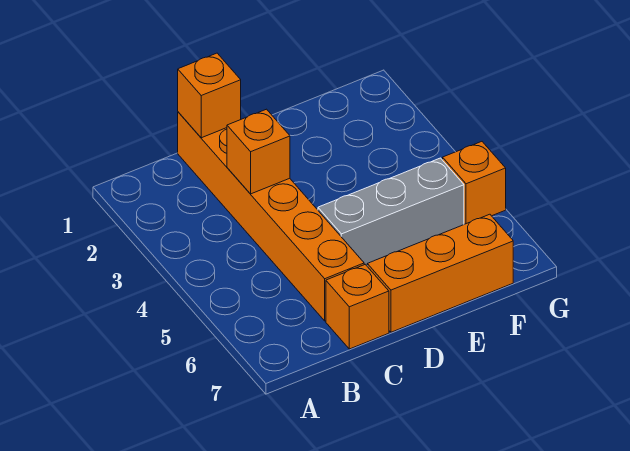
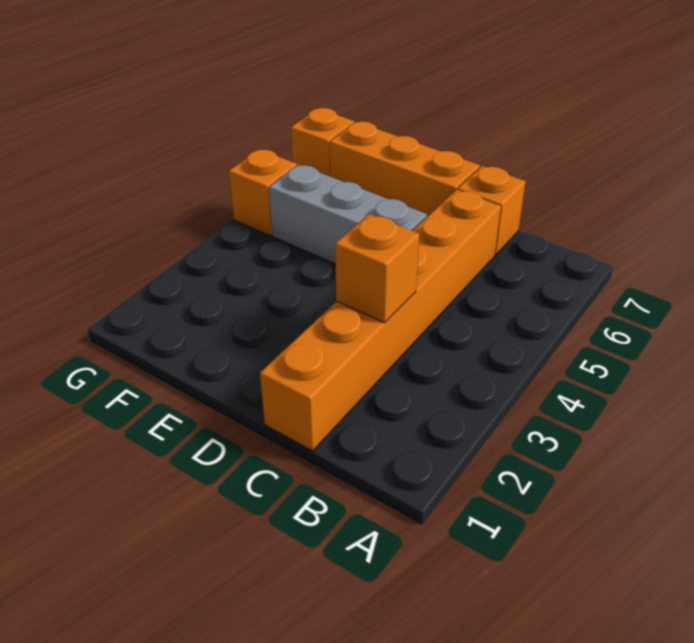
orange brick C1 level 2 -> orange brick G7 level 1

